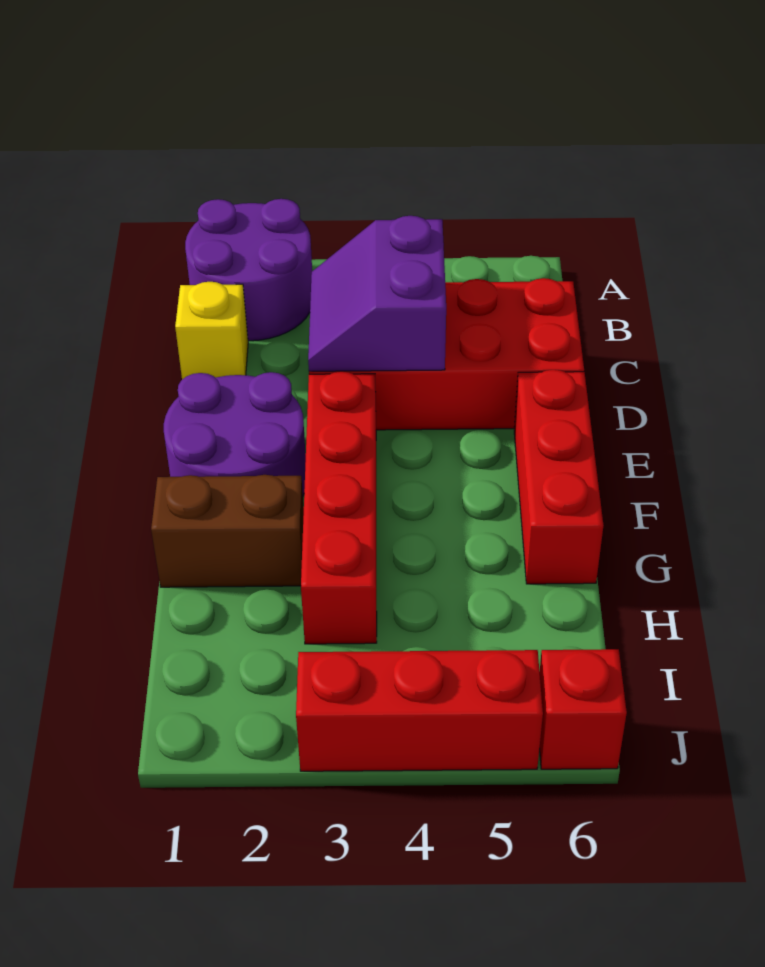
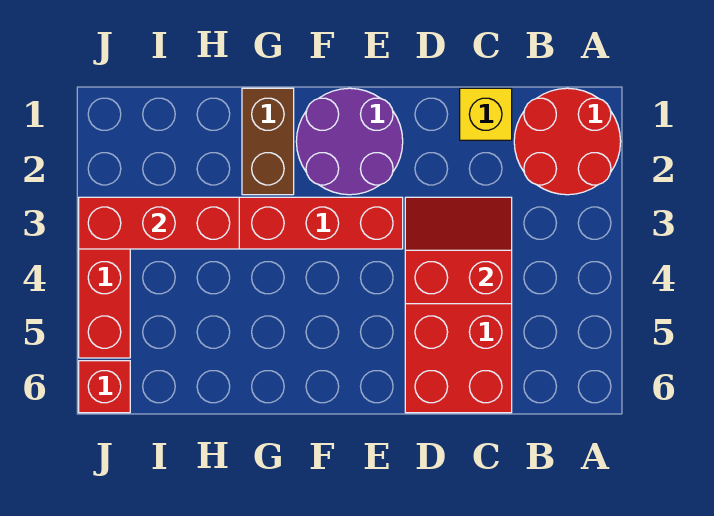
purple round brick A1:B2 level 1 -> red round brick A1:B2 level 1
purple slope C3:D4 level 2 top 4 -> red slope C3:D4 level 2 top 4
red brick E6:G6 level 1 -> red brick H3:J3 level 2

